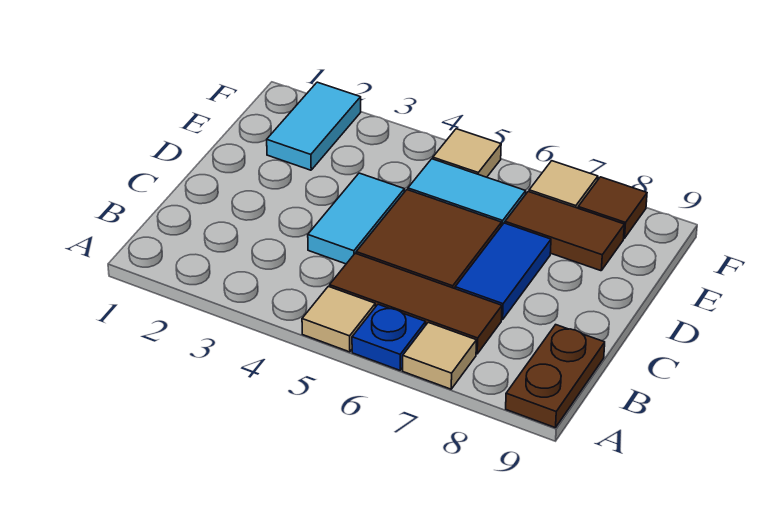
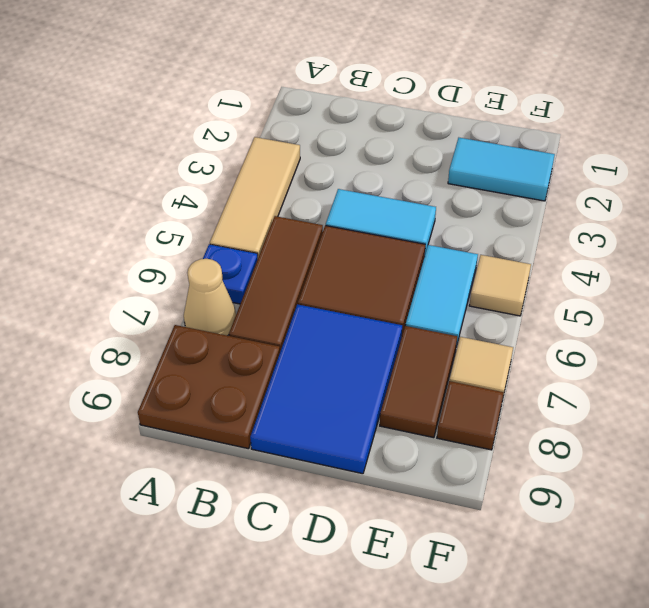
tan tile A5 level 1 -> tan tile A3:A5 level 1
tan tile A7 level 1 -> tan cone A7 level 1
brown plate A9:B9 level 1 -> brown plate A8:B9 level 1
blue tile C7:D7 level 1 -> blue tile C7:D9 level 1

